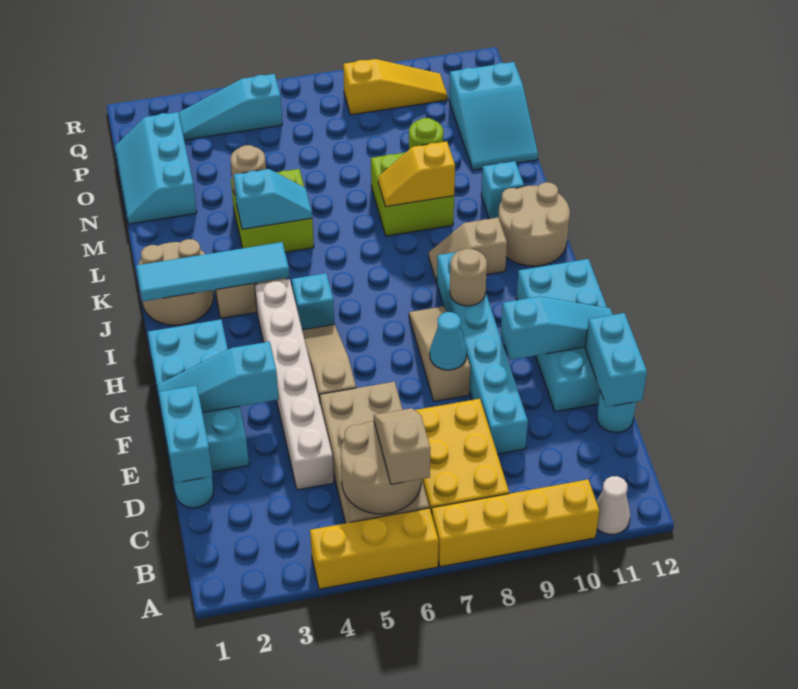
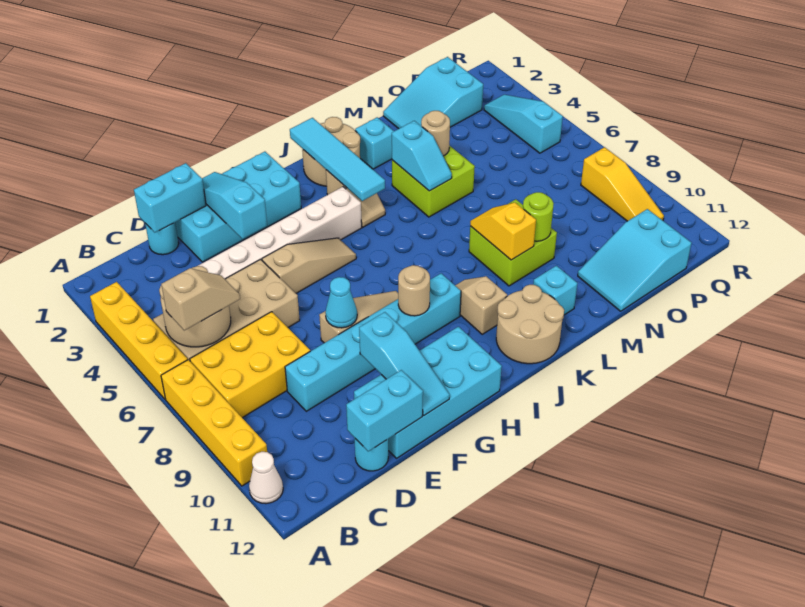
yellow brick A4:A6 level 1 -> yellow brick A3:A6 level 1
cyan brick I5 level 1 -> cyan brick L2 level 1
cyan slope N1:P2 level 1 top 2 -> cyan slope N1:P2 level 1 top P

